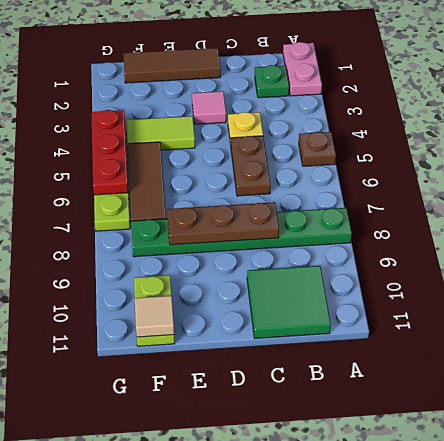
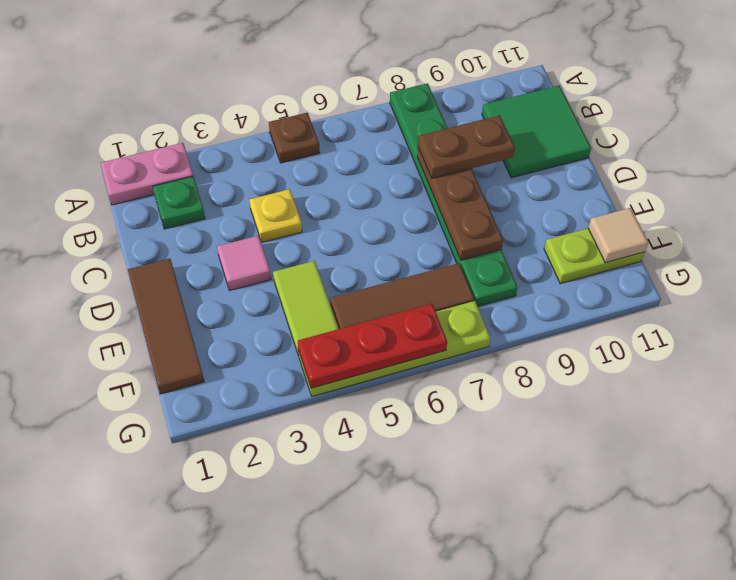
brown plate C5:C6 level 1 -> brown plate C8:C9 level 3

